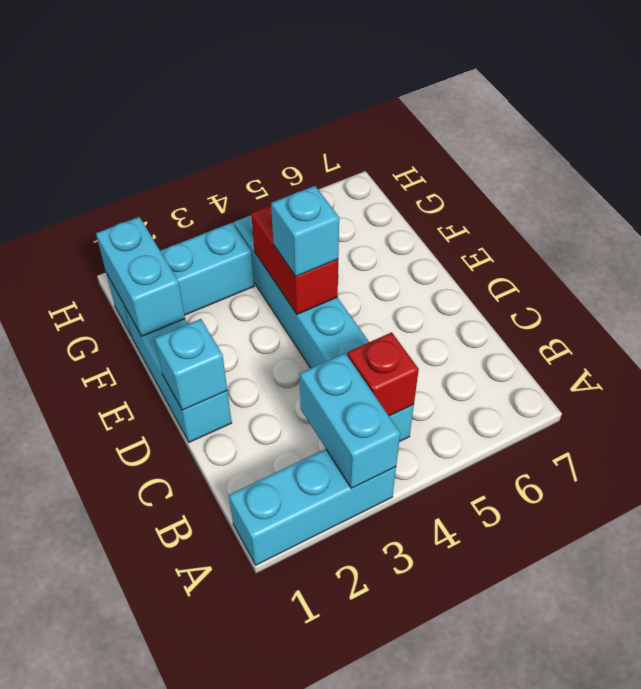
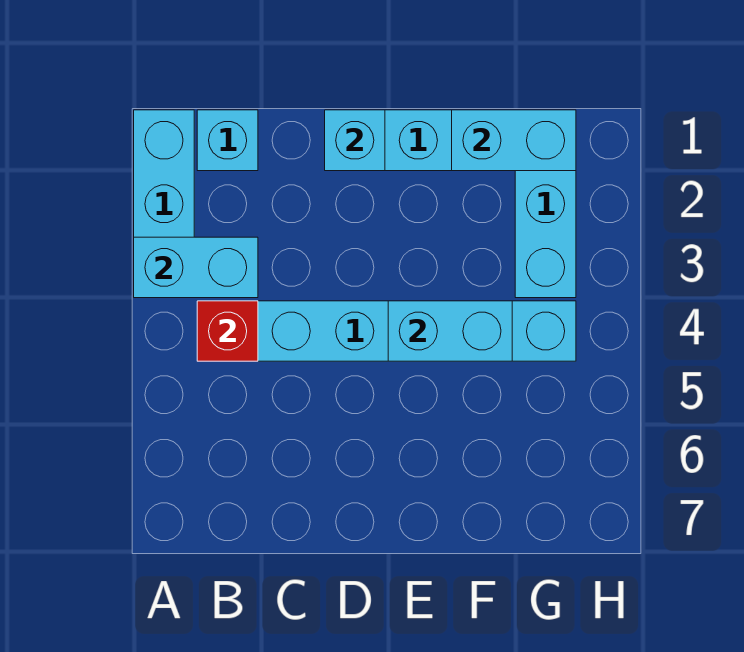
red brick E4:F4 level 2 -> cyan brick E4:F4 level 2
cyan brick E4 level 3 -> cyan brick B1 level 1

